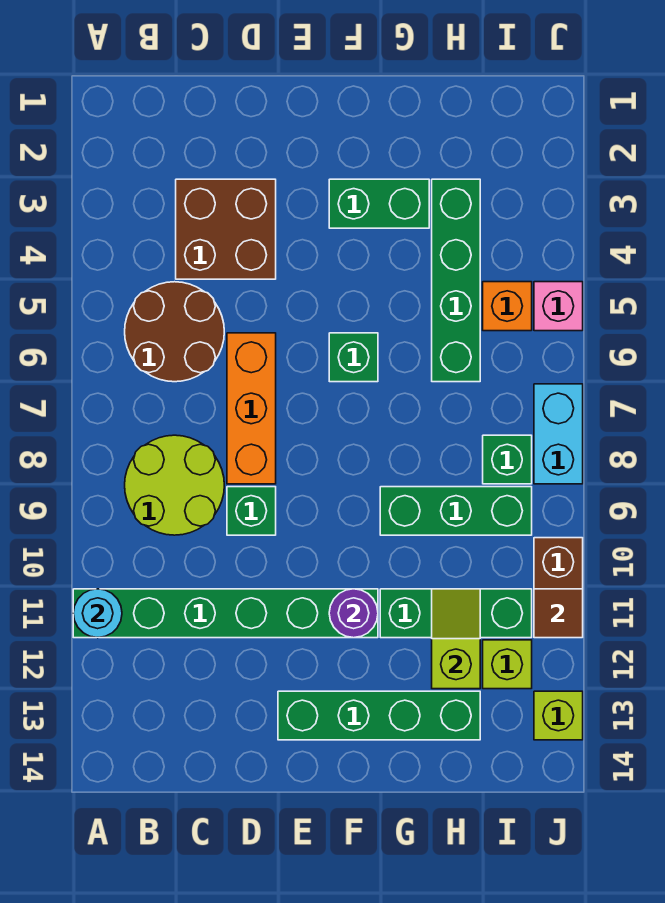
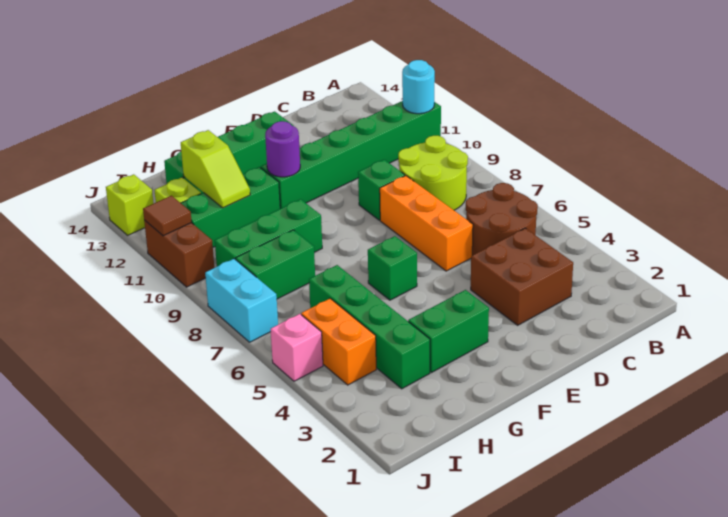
orange brick I5 level 1 -> orange brick I4:I5 level 1
green brick I8 level 1 -> green brick H8:I8 level 1

